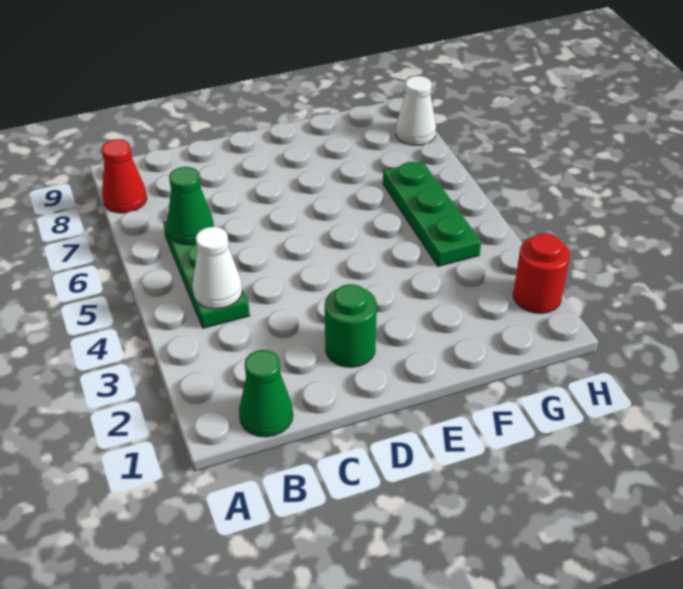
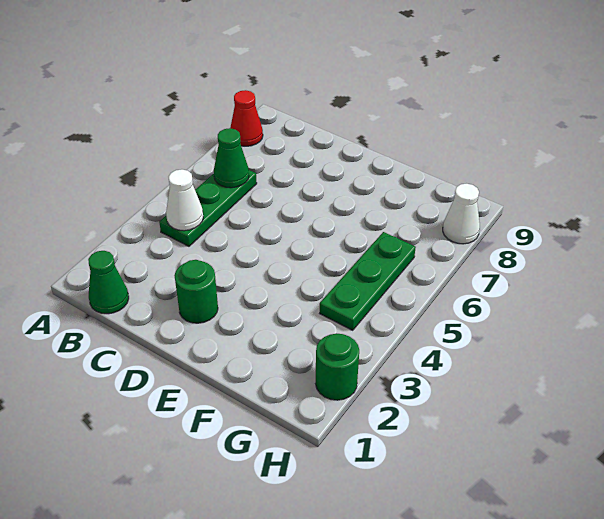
red round brick H2 level 1 -> green round brick H2 level 1

